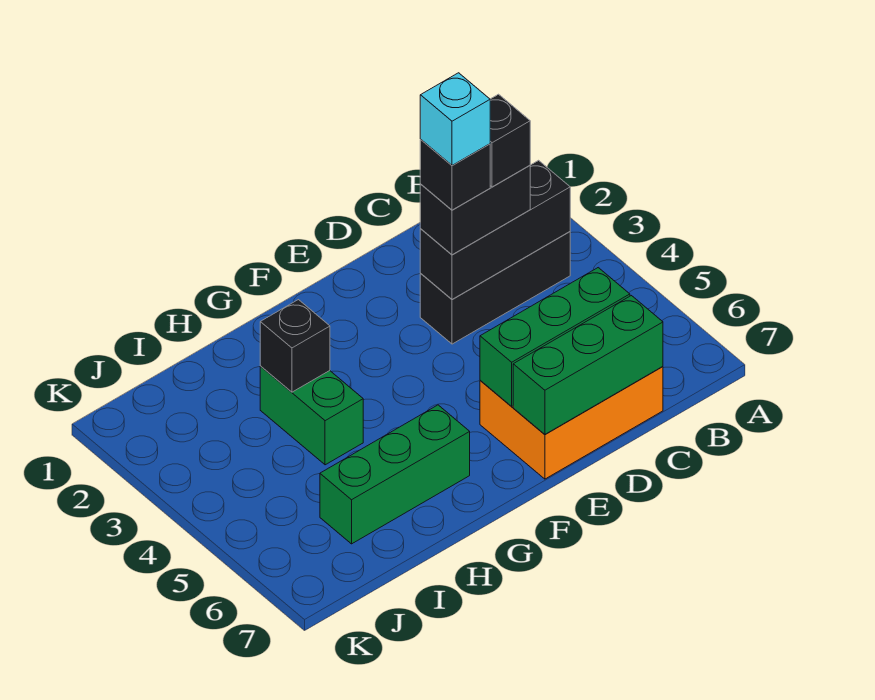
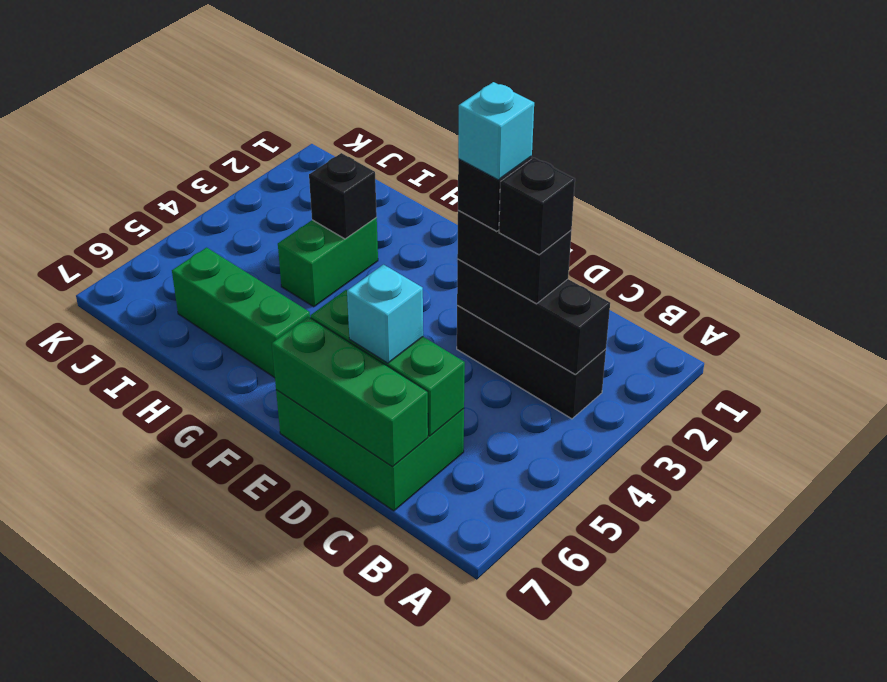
orange brick C6:E7 level 1 -> green brick C6:E7 level 1
none -> cyan brick D6 level 3

